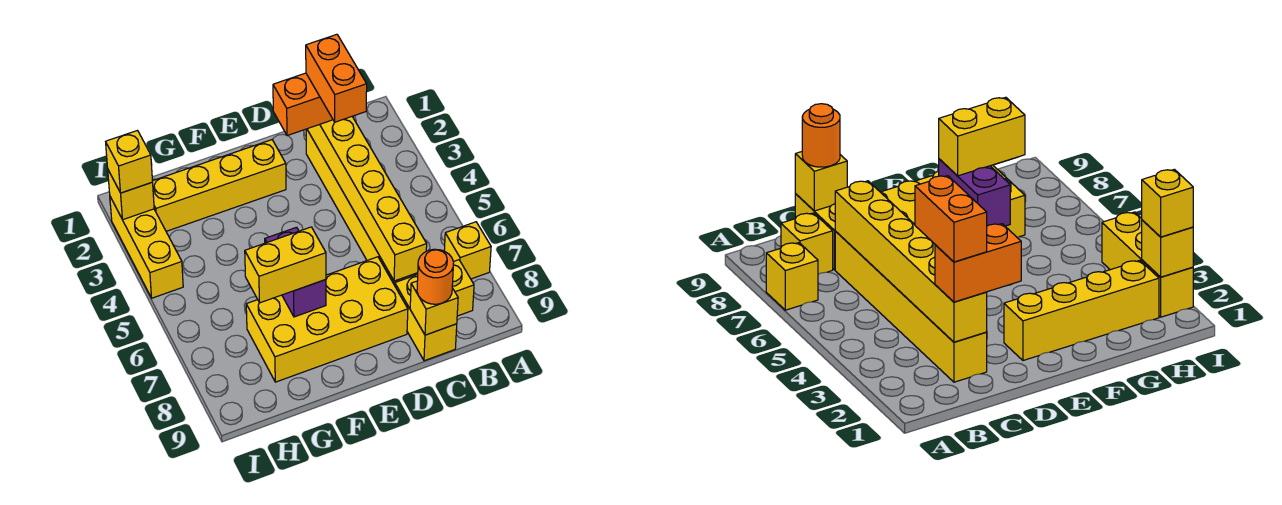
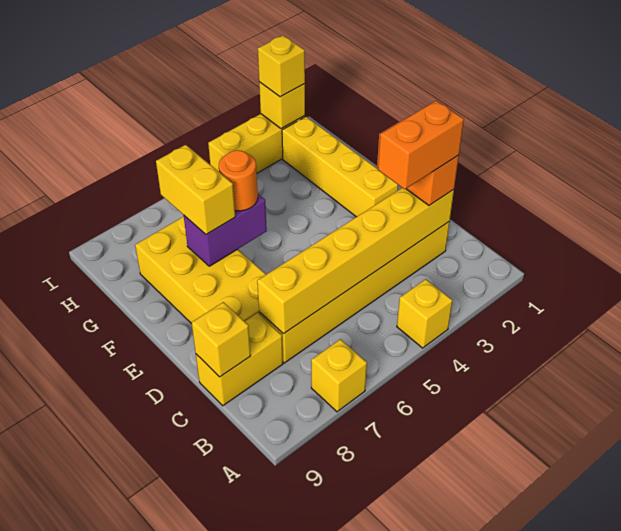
yellow brick B8 level 1 -> yellow brick A4 level 1
orange round brick C9 level 3 -> orange round brick F6 level 3

